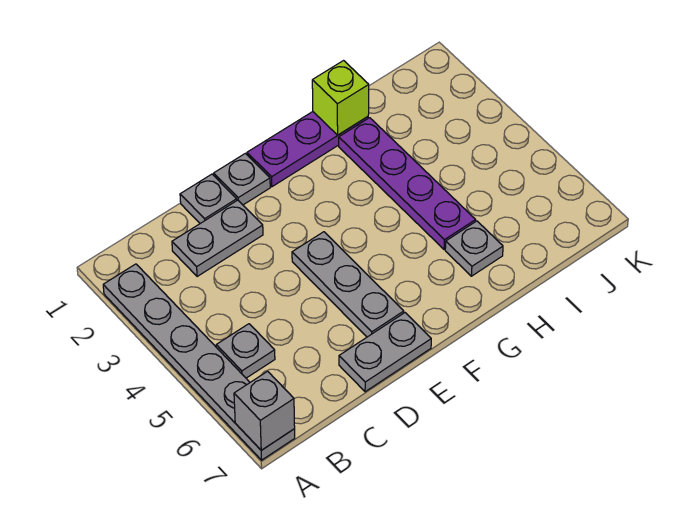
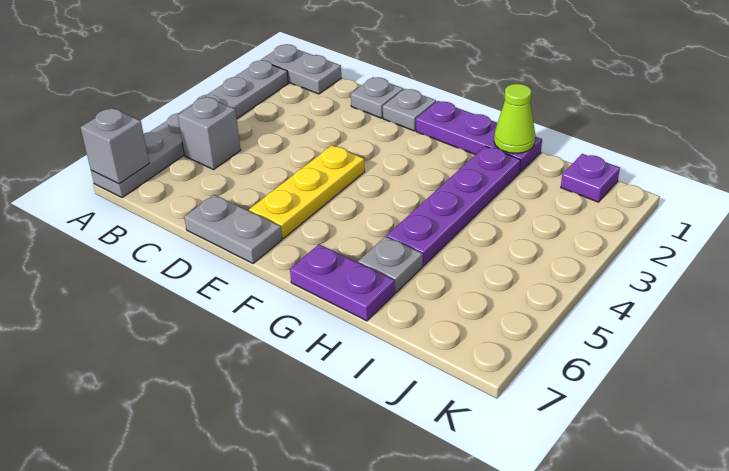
grey plate B5 level 1 -> grey brick B5 level 1
grey plate C2:D2 level 1 -> grey plate A1:B1 level 1
grey plate E4:E6 level 1 -> yellow plate E4:E6 level 1
none -> purple plate G7:H7 level 1
lime brick H1 level 2 -> lime cone H1 level 2
none -> purple plate J1 level 1

